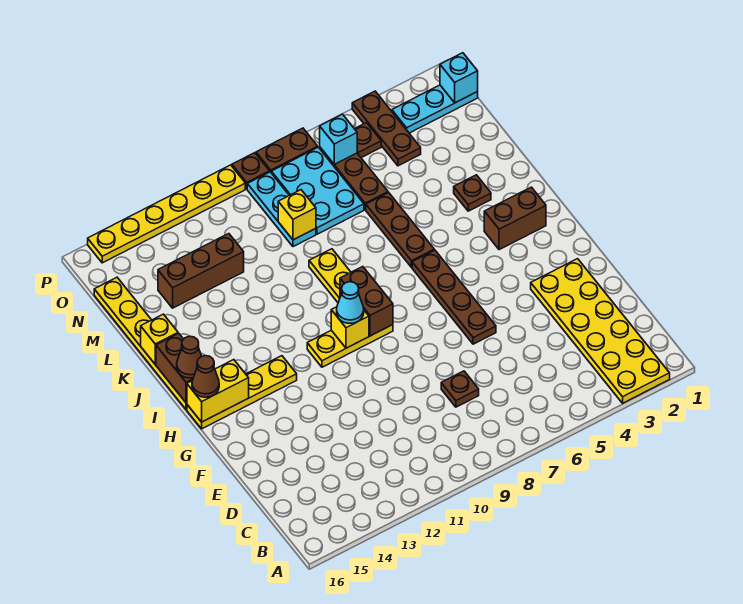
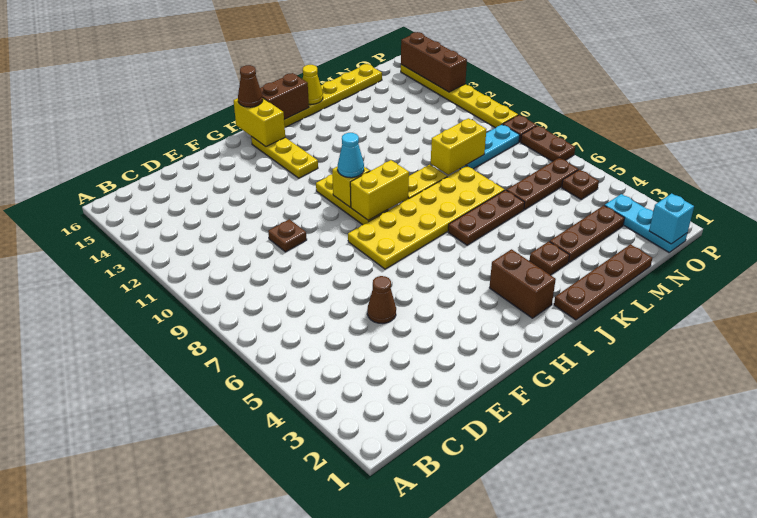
yellow plate A2:F3 level 1 -> yellow plate G7:L8 level 1
brown plate D8 level 1 -> brown plate E10 level 1
brown plate F6:I6 level 1 -> brown plate J1:M1 level 1
brown brick H9:I9 level 2 -> yellow brick H9:I9 level 2
yellow plate H13:H16 level 1 -> yellow plate H13:H15 level 1
brown cone I16 level 3 -> brown cone E5 level 1
yellow brick K16 level 2 -> yellow cone K16 level 2
cyan plate M7:O8 level 1 -> none
yellow brick M9 level 2 -> yellow brick L9:M9 level 2
brown brick M12:M14 level 1 -> brown brick P13:P15 level 2
brown plate N4:P4 level 1 -> brown plate L3:N3 level 1
cyan brick O6 level 2 -> none

